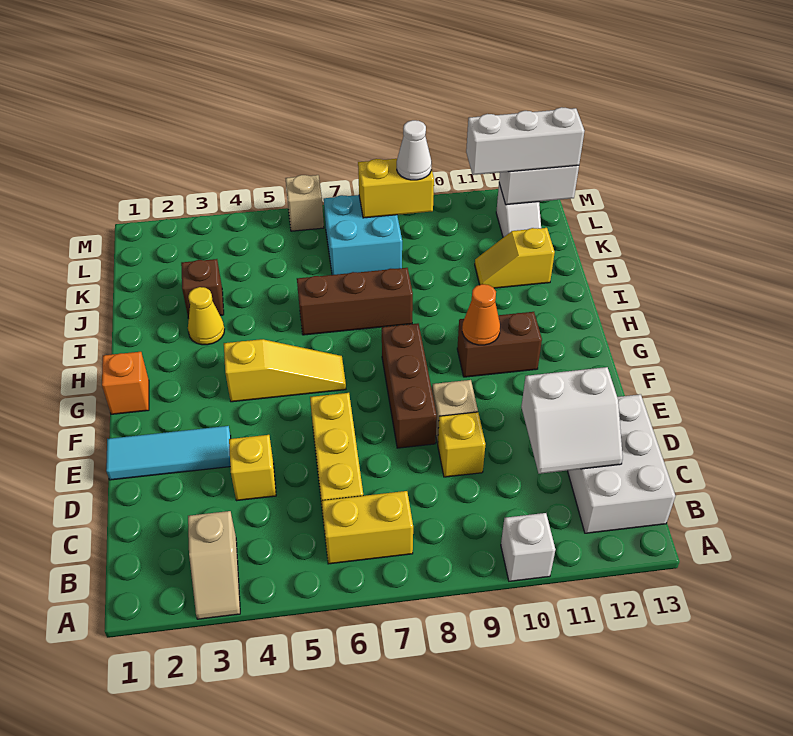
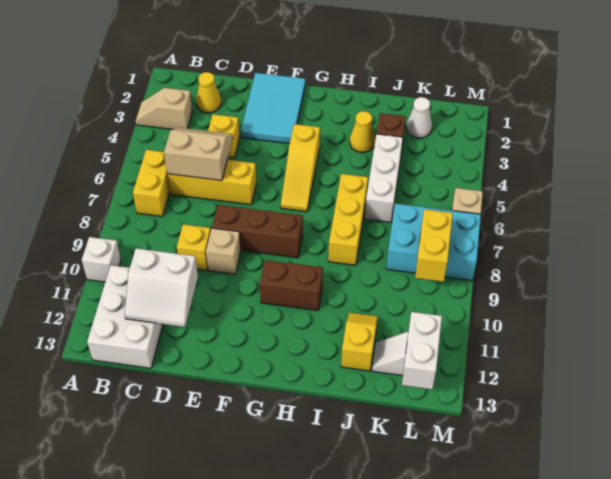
white brick B12:D13 level 1 -> white brick B11:C13 level 1
none -> yellow cone C2 level 1
none -> tan slope C5:D6 level 2 top 6
white slope C11:D12 level 2 top D -> white slope C11:D12 level 2 top 11
cyan tile E1:E3 level 1 -> cyan tile E1:F3 level 1
orange brick G1 level 1 -> none
brown brick G10:G11 level 1 -> brown brick G10:H10 level 1
orange cone G10 level 2 -> none
brown brick I6:I8 level 1 -> yellow brick I6:I8 level 1
cyan brick K7:L8 level 1 -> cyan brick K7:M8 level 1
white cone L9 level 3 -> white cone K2 level 1
white brick L11:L13 level 3 -> white brick J4:J6 level 1

